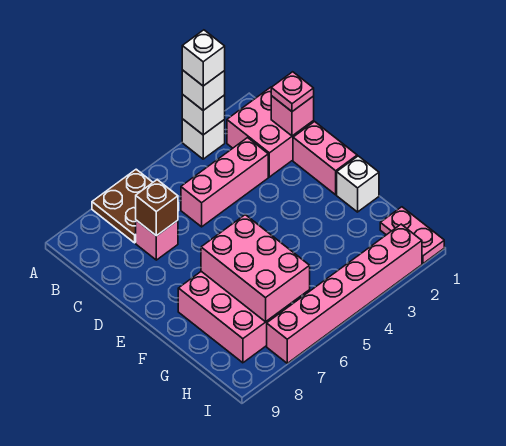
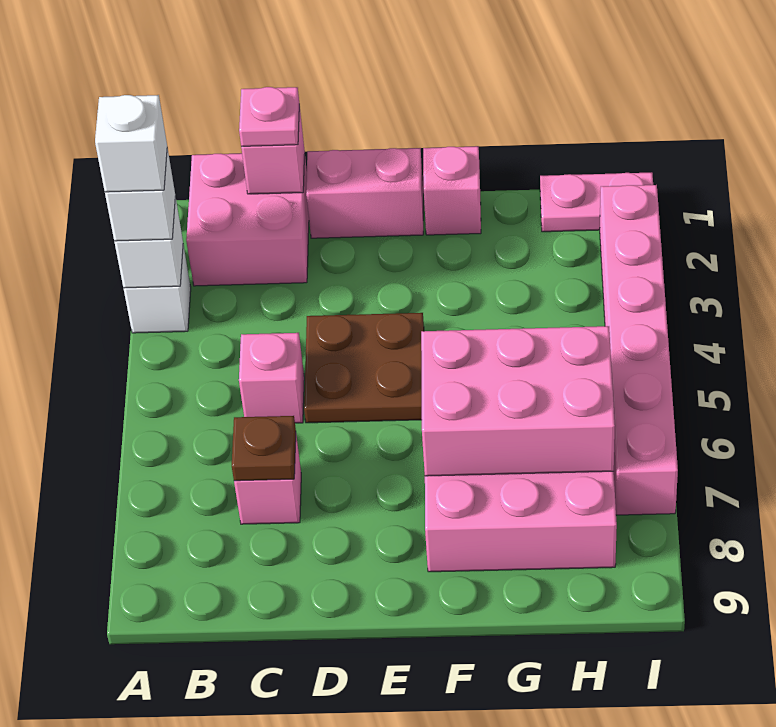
brown plate A6:B7 level 1 -> brown plate D4:E5 level 1
pink brick C3:C5 level 1 -> pink brick C5 level 1
brown brick C7 level 2 -> brown plate C7 level 2
white brick F1 level 1 -> pink brick F1 level 1

